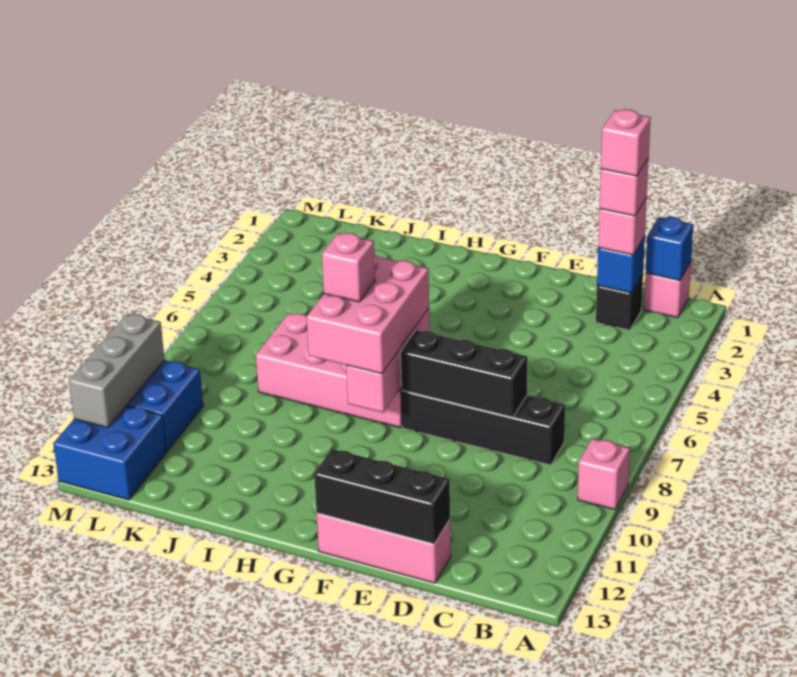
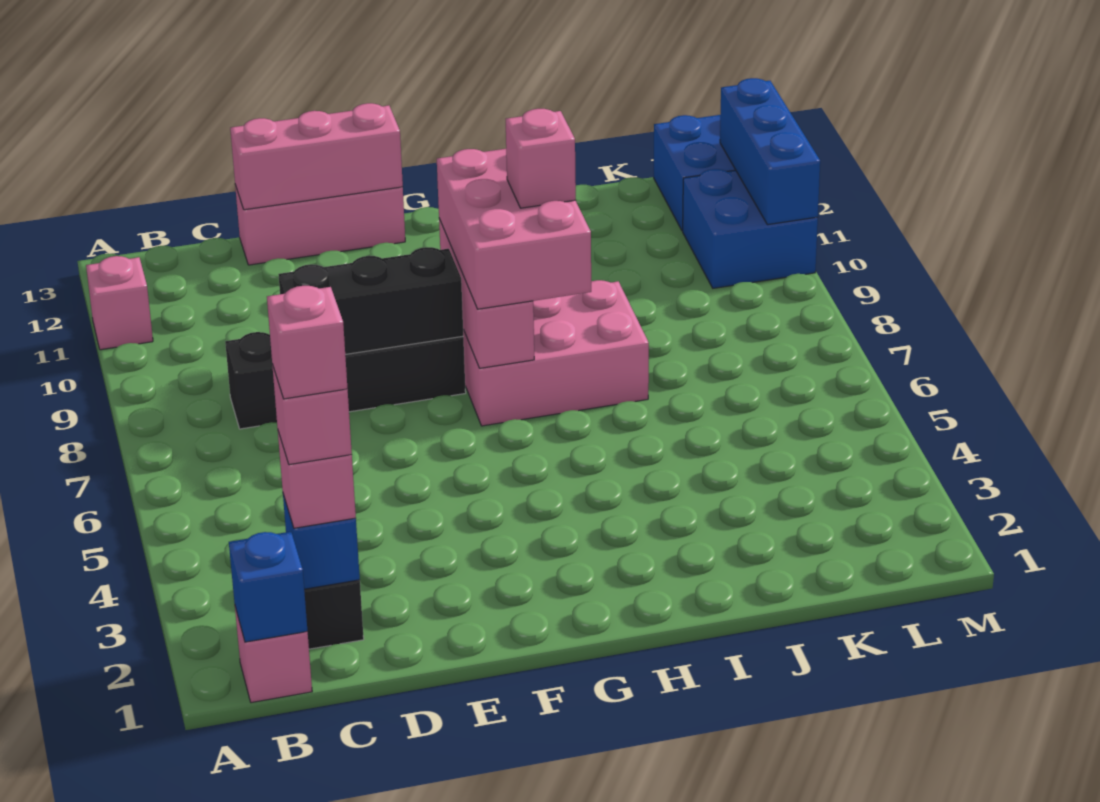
pink brick A9 level 1 -> pink brick A11 level 1
black brick D13:F13 level 2 -> pink brick D13:F13 level 2
pink brick G7:J8 level 1 -> pink brick G7:I8 level 1
grey brick M10:M12 level 2 -> blue brick M10:M12 level 2

